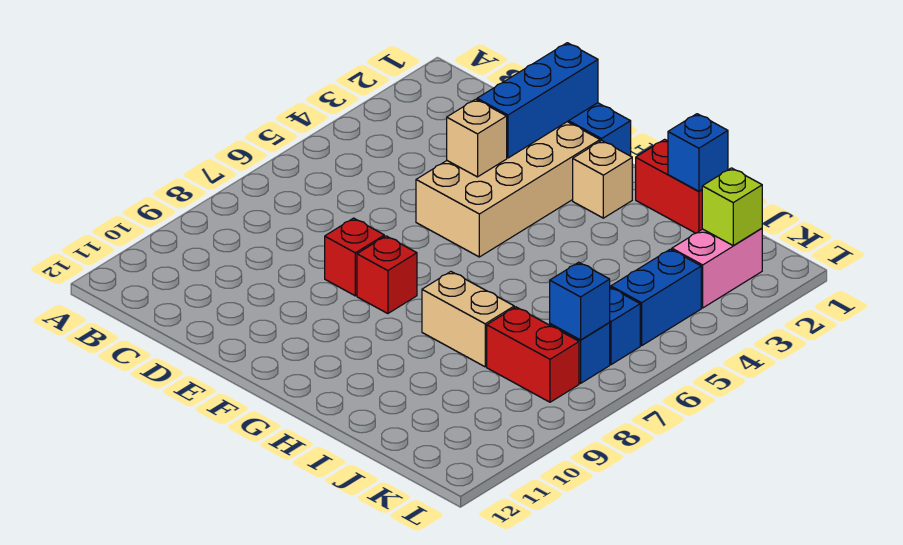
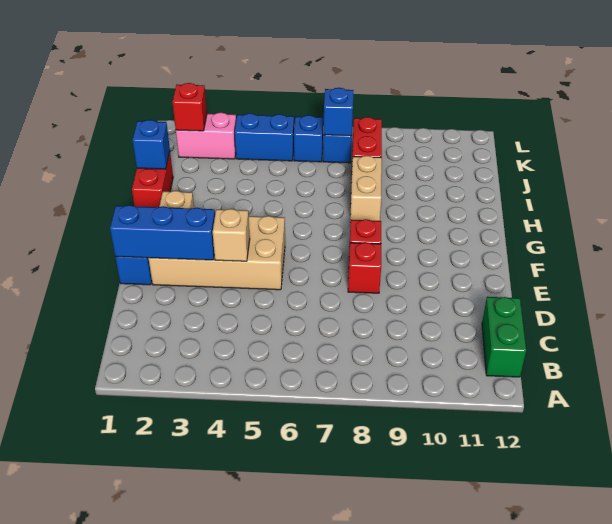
none -> green brick B12:C12 level 1
lime brick K2 level 2 -> red brick K2 level 2

